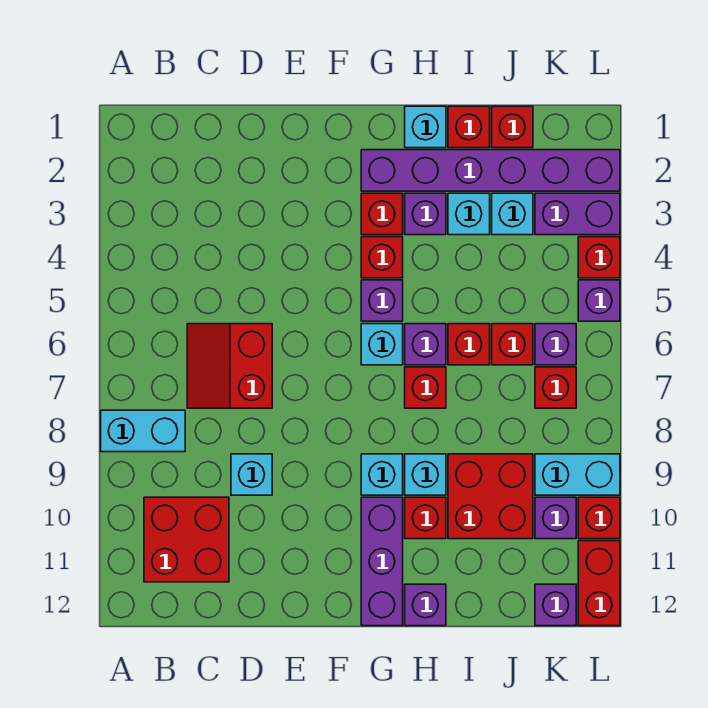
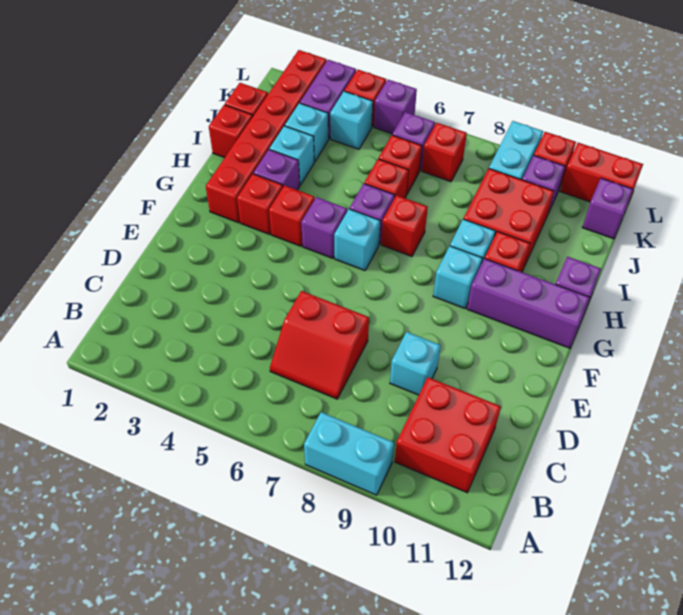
cyan brick A8:B8 level 1 -> cyan brick A8:A9 level 1
purple brick G2:L2 level 1 -> red brick G2:L2 level 1
cyan brick H1 level 1 -> cyan brick K4 level 1

